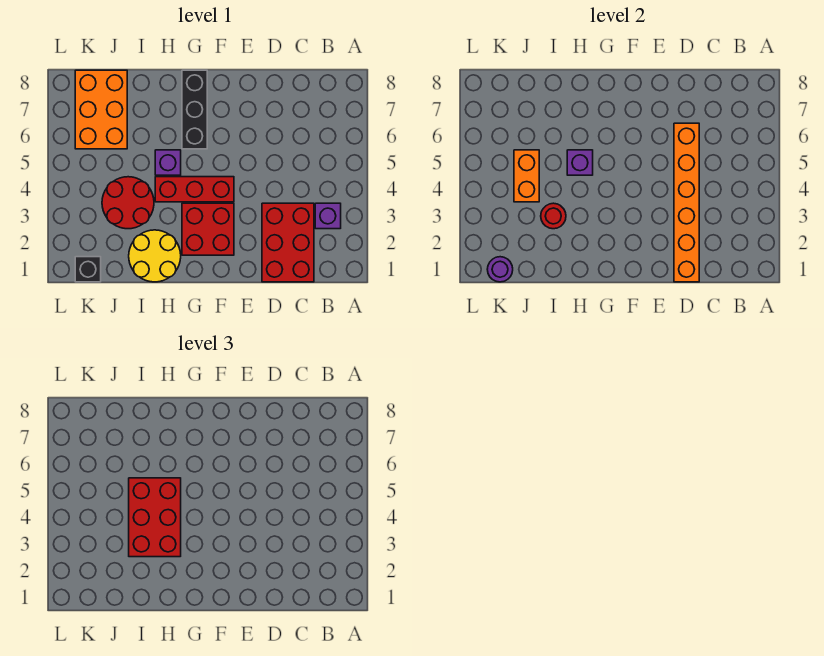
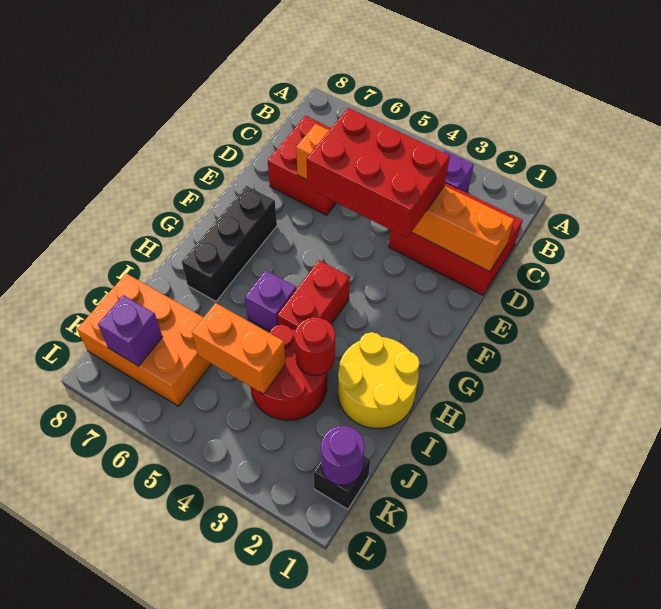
red brick F2:G3 level 1 -> red brick C6:D7 level 1
red brick F4:H4 level 1 -> red brick G4:H4 level 1
black brick G6:G8 level 1 -> black brick F7:H7 level 1
red brick H3:I5 level 3 -> red brick D3:E5 level 3
purple brick H5 level 2 -> purple brick K7 level 2

